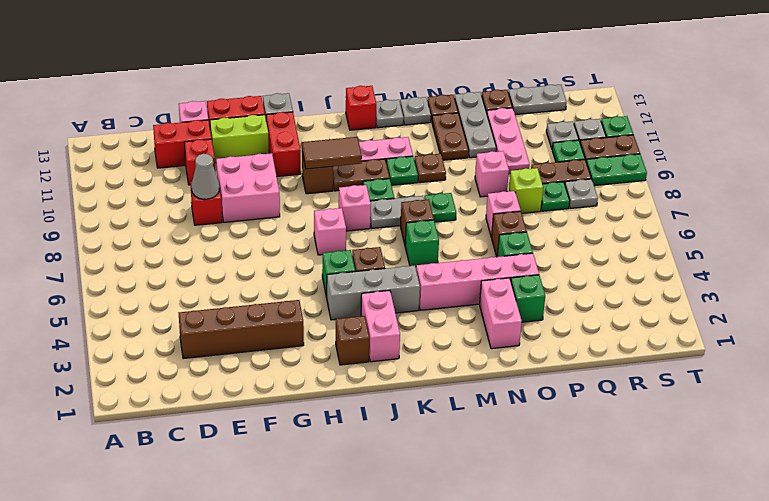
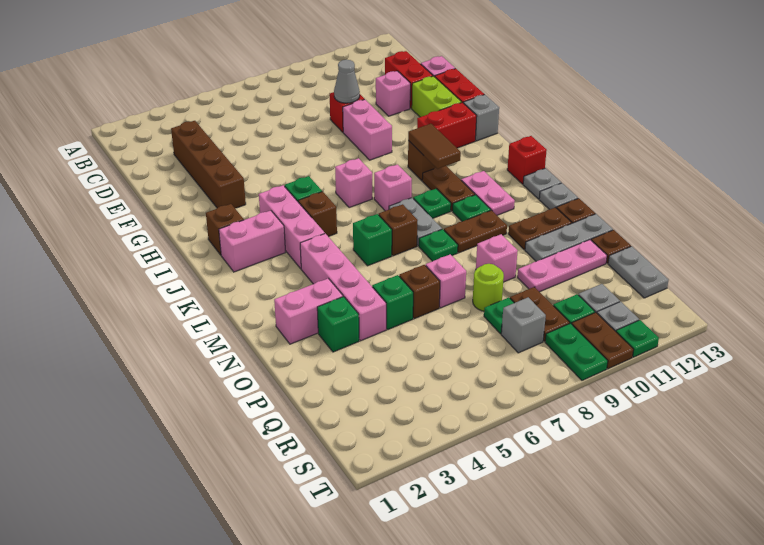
red brick E11 level 1 -> pink brick E11 level 1
pink brick F9:G10 level 1 -> pink brick F9:G9 level 1
grey brick I4:K4 level 1 -> pink brick I4:K4 level 1
brown plate M10 level 1 -> brown plate M9:M10 level 1
lime brick P8 level 1 -> lime round brick P8 level 1
grey plate R8 level 1 -> grey brick R8 level 1

